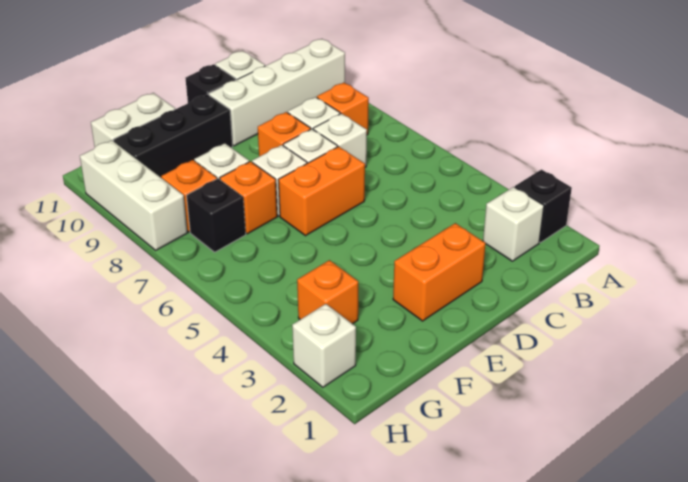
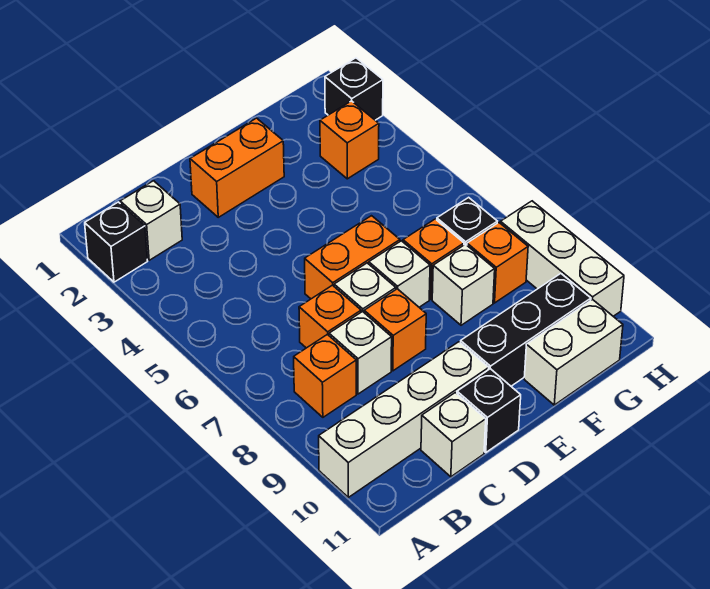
white brick C7 level 1 -> orange brick C7 level 1
white brick H2 level 1 -> black brick H2 level 1

